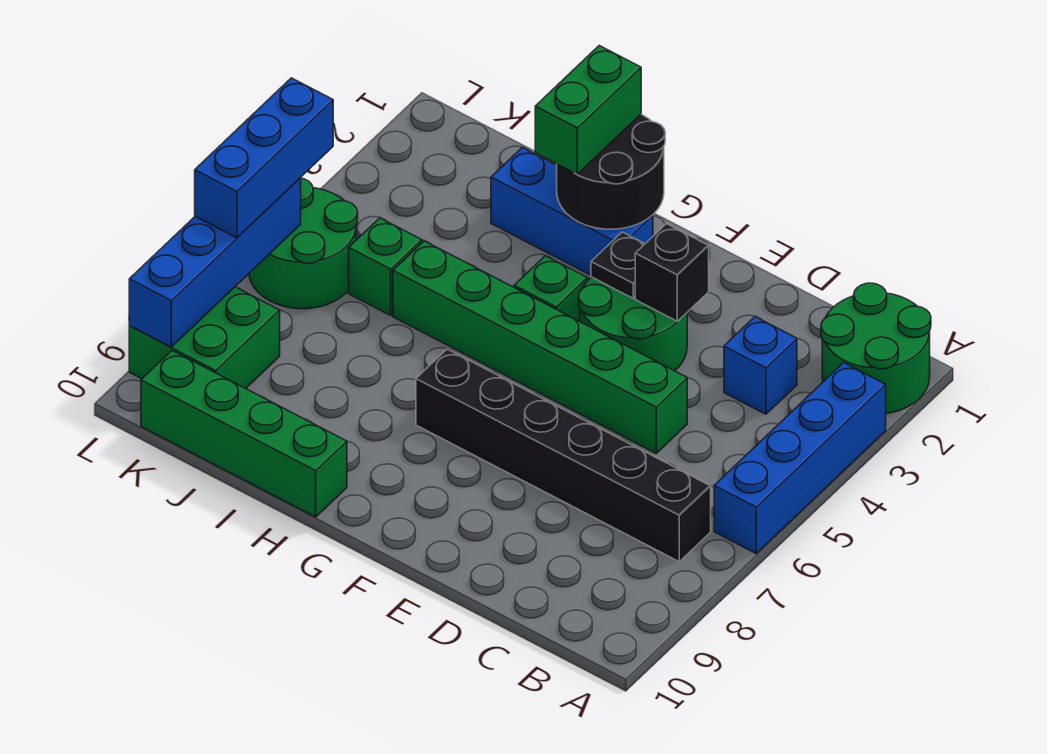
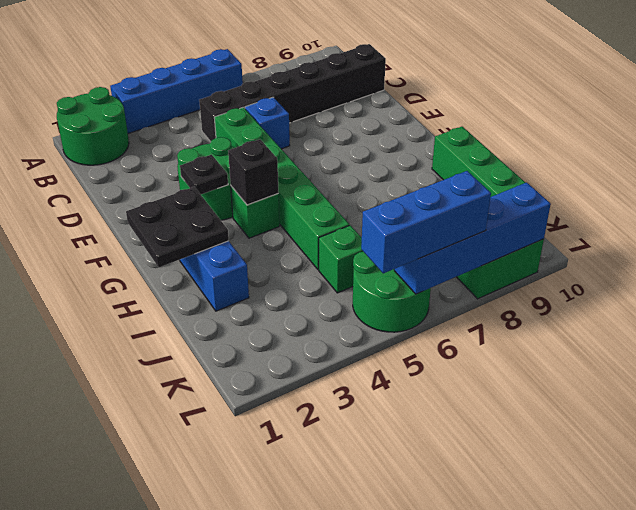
black brick B7:G7 level 1 -> black brick C5:C10 level 1
blue brick C3 level 1 -> blue brick D6 level 1
black brick E3 level 2 -> black brick G4 level 2
black round brick G1:H2 level 2 -> black plate G1:H2 level 2
green brick H1:H2 level 3 -> none

